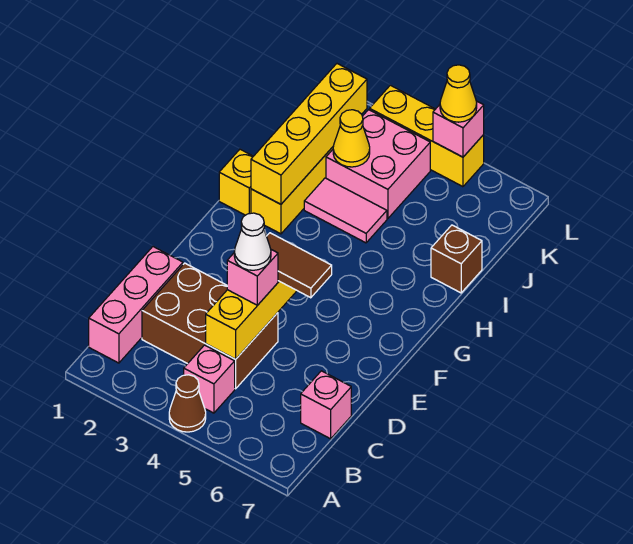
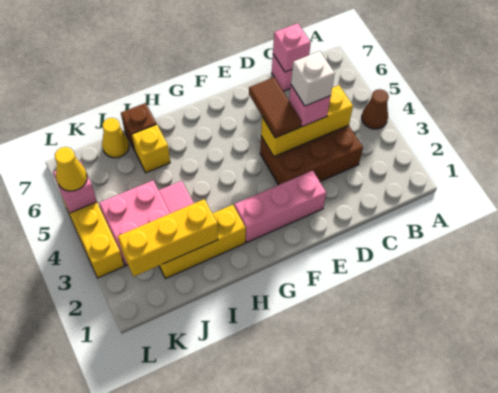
pink brick B1:D1 level 1 -> pink brick E2:G2 level 1
pink brick B4 level 1 -> pink brick C7 level 2
brown brick C2:D4 level 1 -> brown brick C3:E4 level 1
white cone D4 level 4 -> white brick D4 level 4
yellow brick H1 level 1 -> yellow brick I6 level 1
yellow brick H2:K2 level 2 -> yellow brick I2:K2 level 2
yellow cone J3 level 2 -> yellow cone J7 level 1

